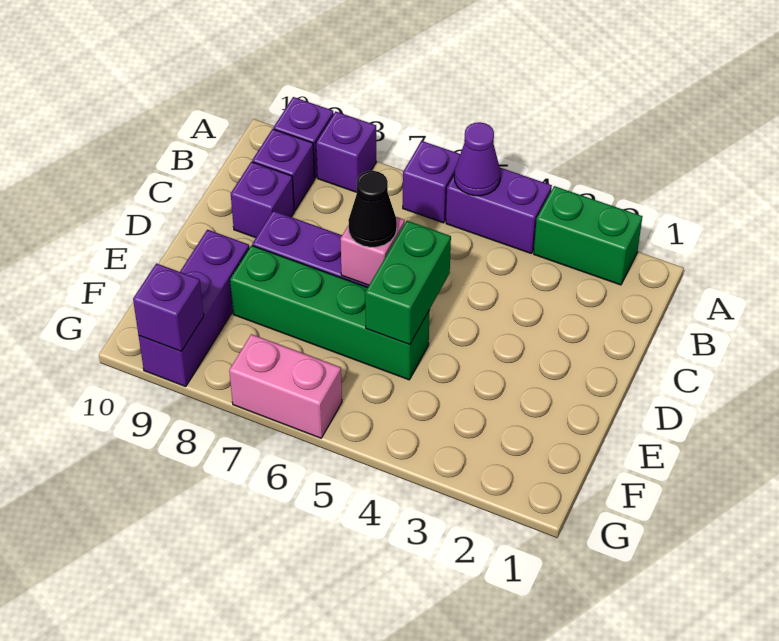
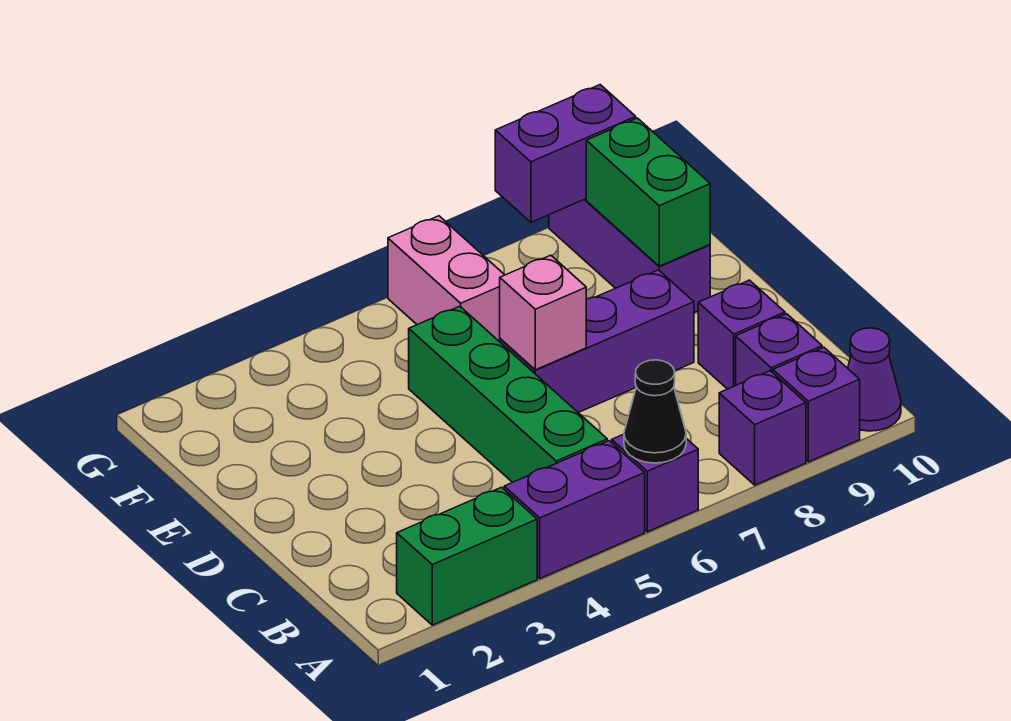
purple cone A5 level 2 -> purple cone A10 level 1
green brick D5:E5 level 2 -> green brick E9:F9 level 2
black cone D6 level 3 -> black cone A6 level 2
green brick E5:E8 level 1 -> green brick B5:E5 level 1
pink brick G6:G7 level 1 -> pink brick F6:G6 level 1
purple brick G9 level 2 -> purple brick G8:G9 level 2

